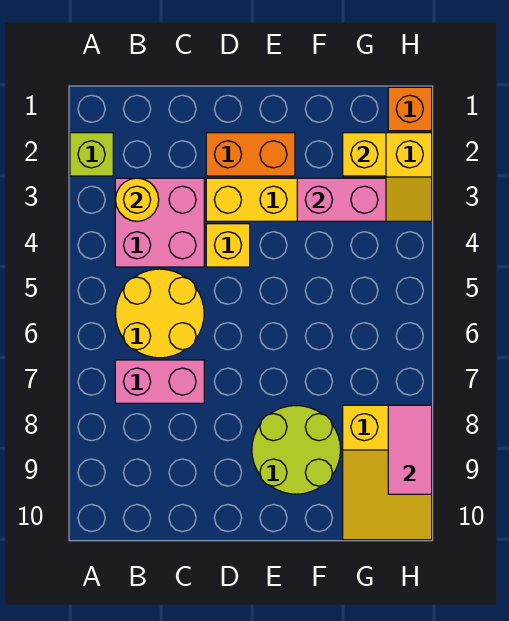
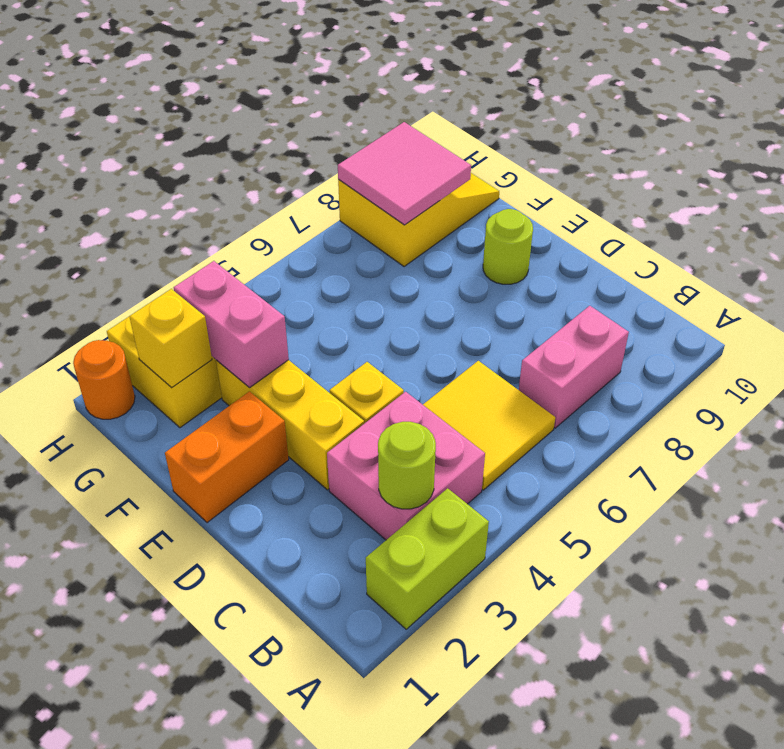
lime brick A2 level 1 -> lime brick A2:A3 level 1
yellow round brick B3 level 2 -> lime round brick B3 level 2
yellow round brick B5:C6 level 1 -> yellow tile B5:C6 level 1
pink brick B7:C7 level 1 -> pink brick B7:B8 level 1
orange brick D2:E2 level 1 -> orange brick E1:E2 level 1
lime round brick E8:F9 level 1 -> lime round brick E9 level 1
orange brick H1 level 1 -> orange round brick H1 level 1
pink tile H8:H9 level 2 -> pink tile G8:H9 level 2

